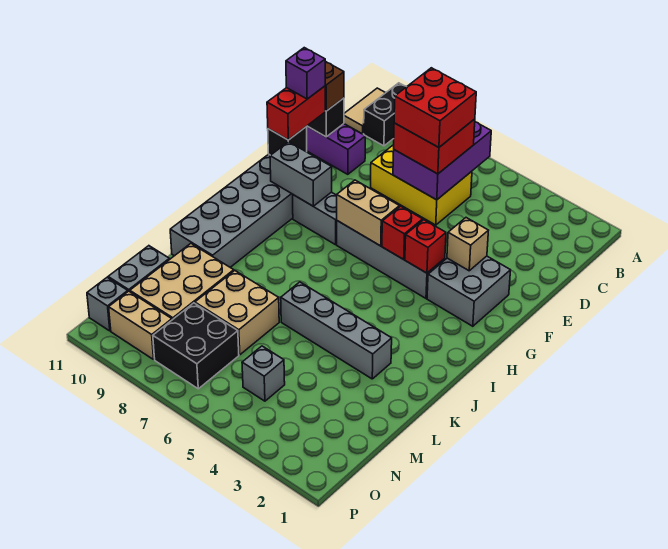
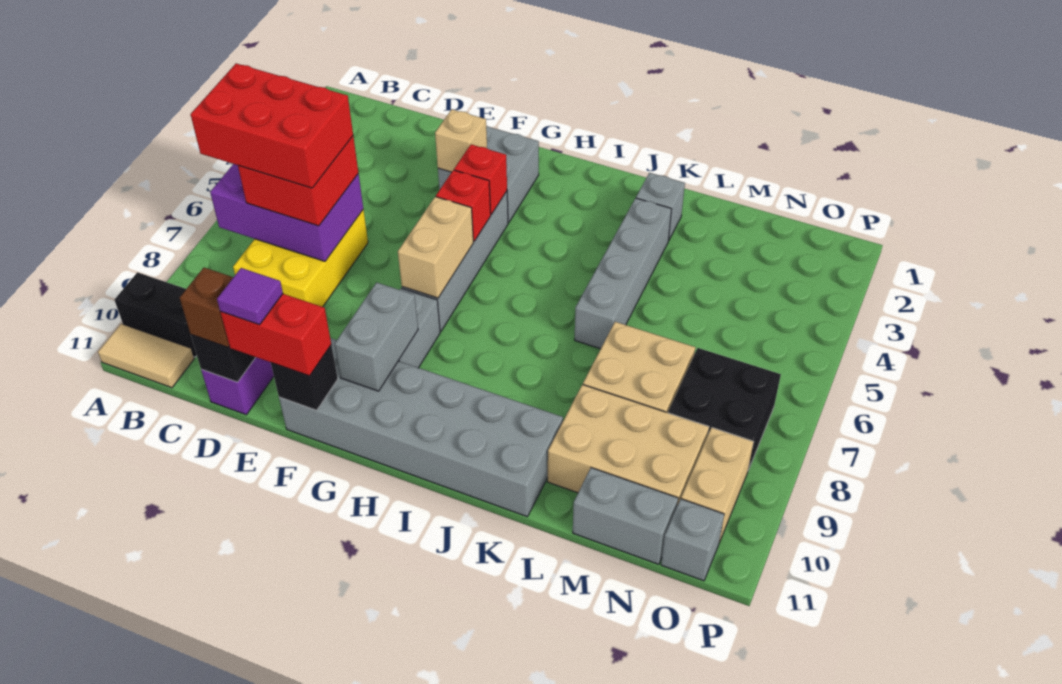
red brick C6:D7 level 4 -> red brick B6:D7 level 4
purple brick E11 level 4 -> purple tile E11 level 4
grey brick N5 level 1 -> grey brick K2 level 1

